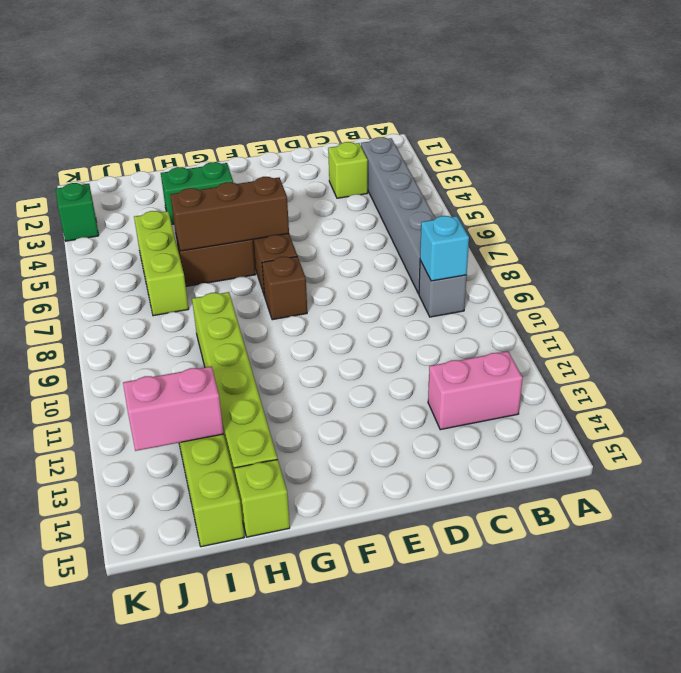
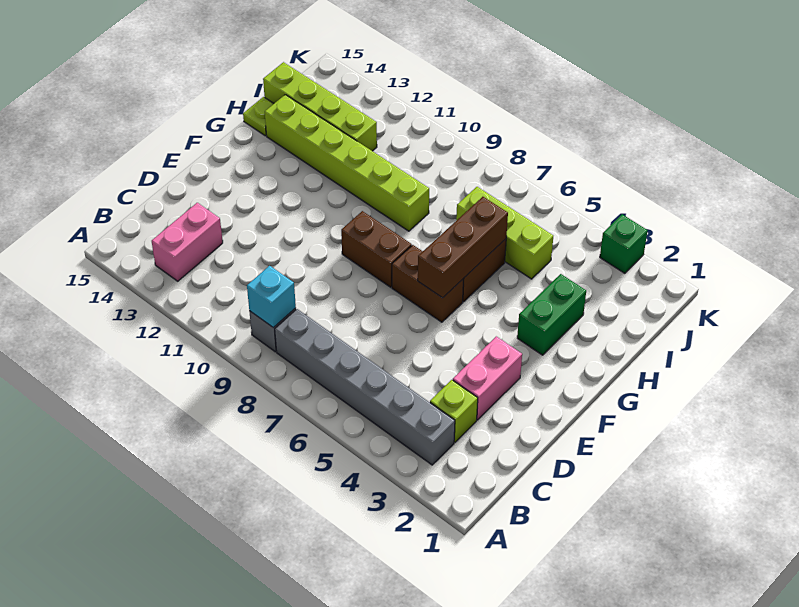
brown brick F8 level 1 -> brown brick F8:F9 level 1
lime brick H15 level 1 -> lime plate H15 level 1
pink brick I13:J13 level 2 -> pink brick D3:E3 level 1

